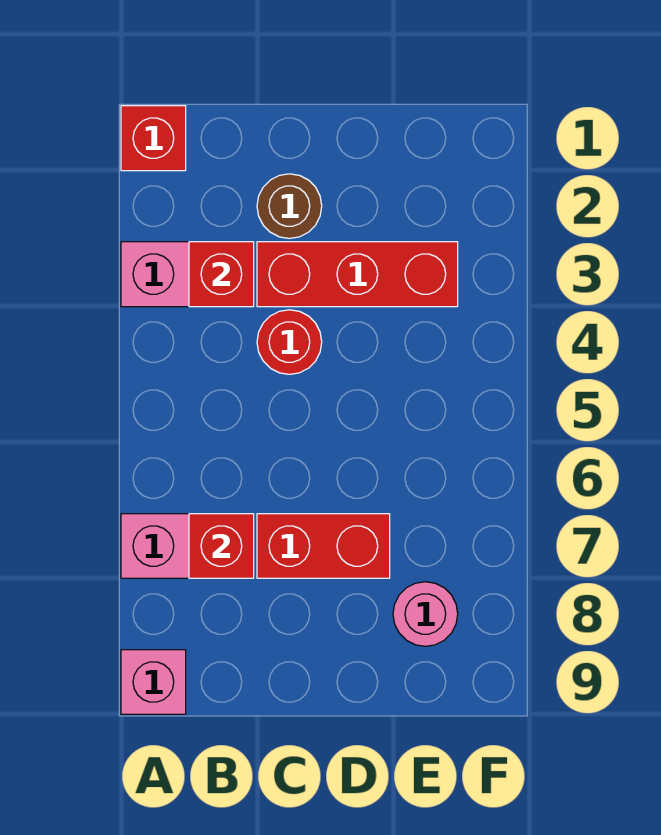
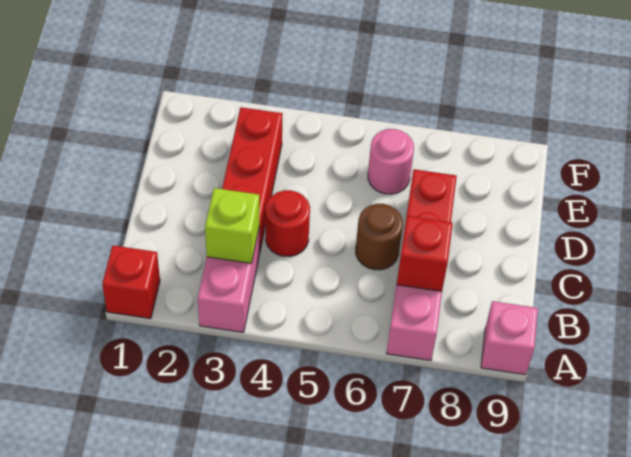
red brick B3 level 2 -> lime brick B3 level 2
brown round brick C2 level 1 -> brown round brick C6 level 1
pink round brick E8 level 1 -> pink round brick E6 level 1

